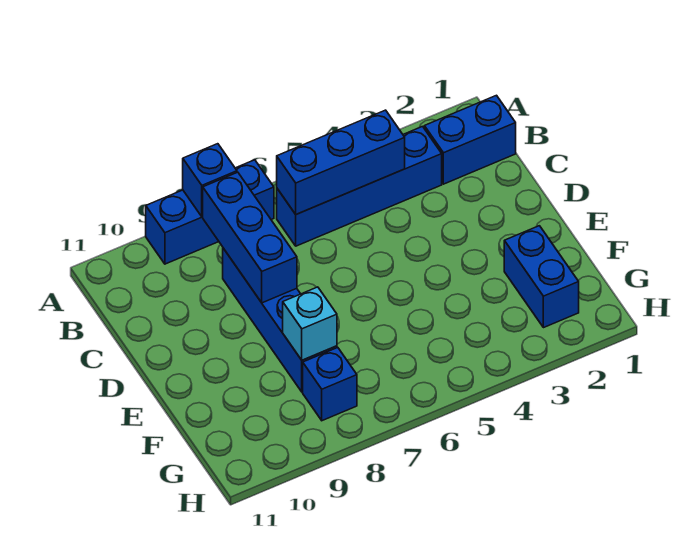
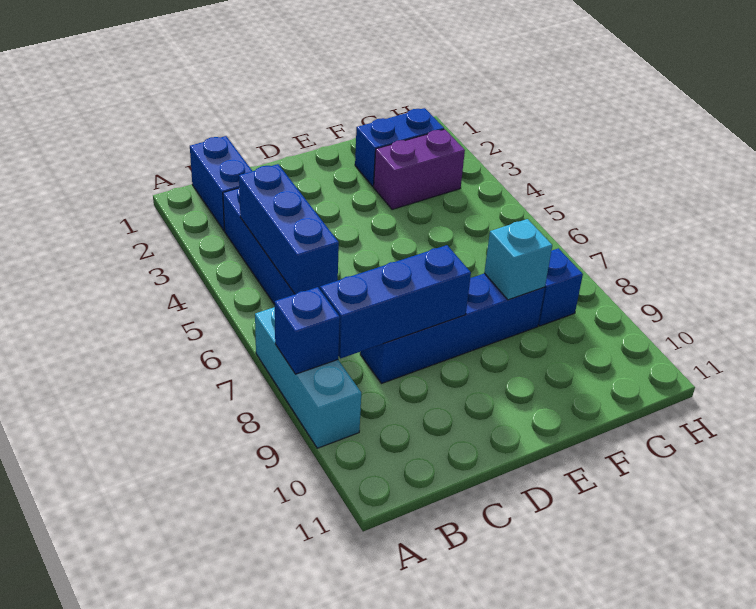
blue brick A7:A9 level 1 -> cyan brick A7:A9 level 1
none -> purple brick F3:G3 level 1

